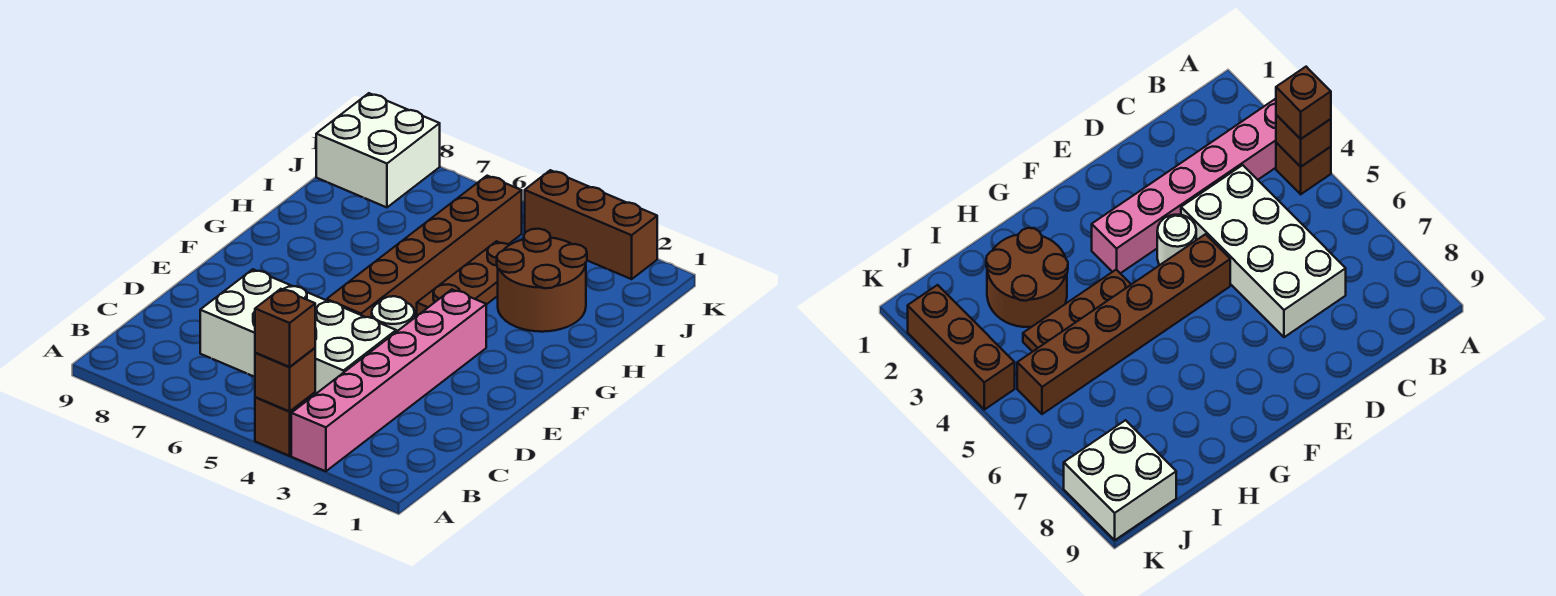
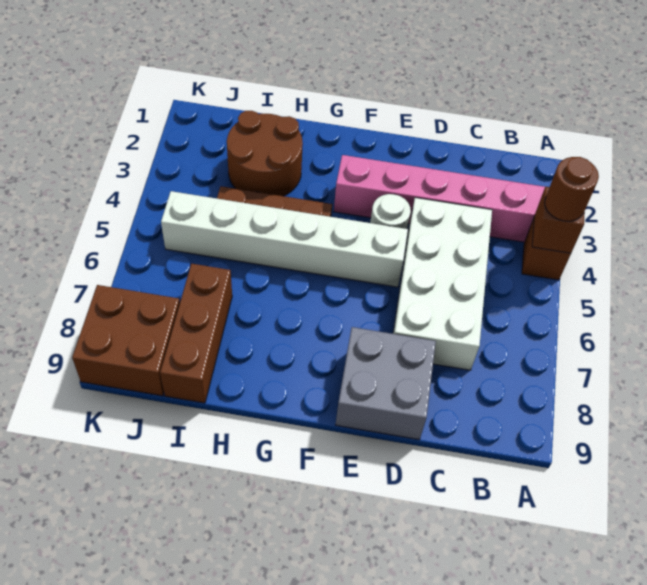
brown brick A4 level 3 -> brown round brick A4 level 3
none -> grey brick D8:E9 level 1
brown brick E5:J5 level 1 -> white brick E5:J5 level 1
white brick J8:K9 level 1 -> brown brick J8:K9 level 1
brown brick K2:K4 level 1 -> brown brick I7:I9 level 1

